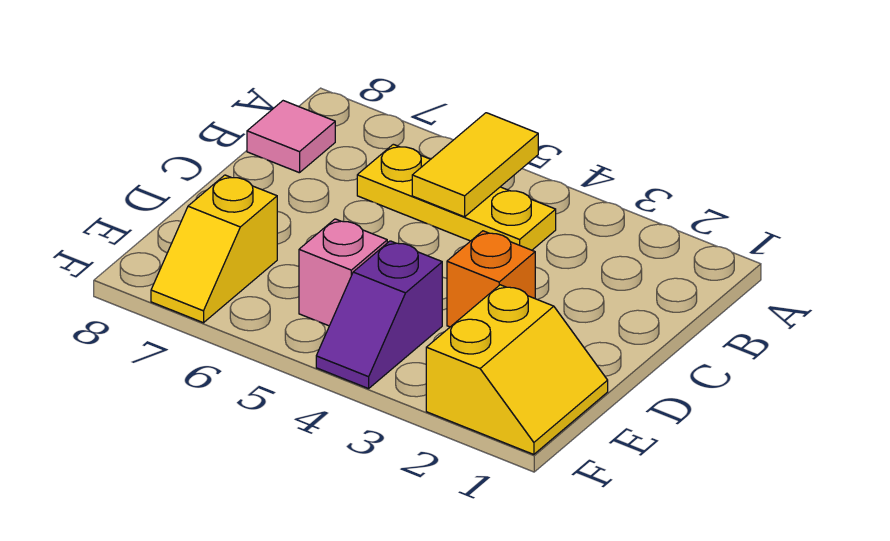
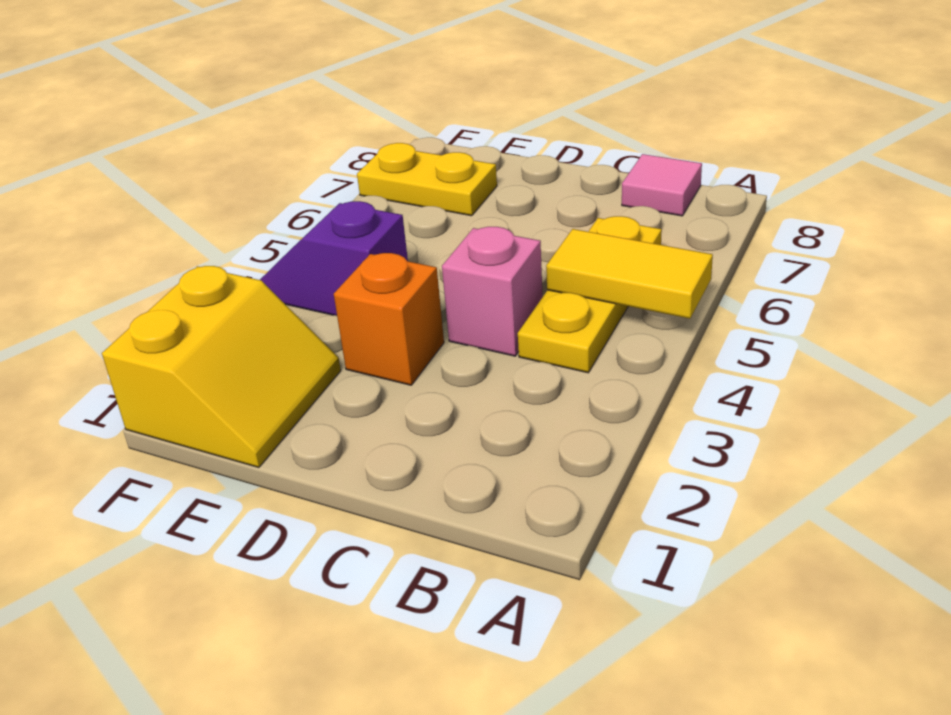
yellow slope E1:F2 level 1 top 2 -> yellow slope E1:F2 level 1 top F
pink brick E5 level 1 -> pink brick C4 level 1
yellow slope E7:F7 level 1 top E -> yellow plate E7:F7 level 1

